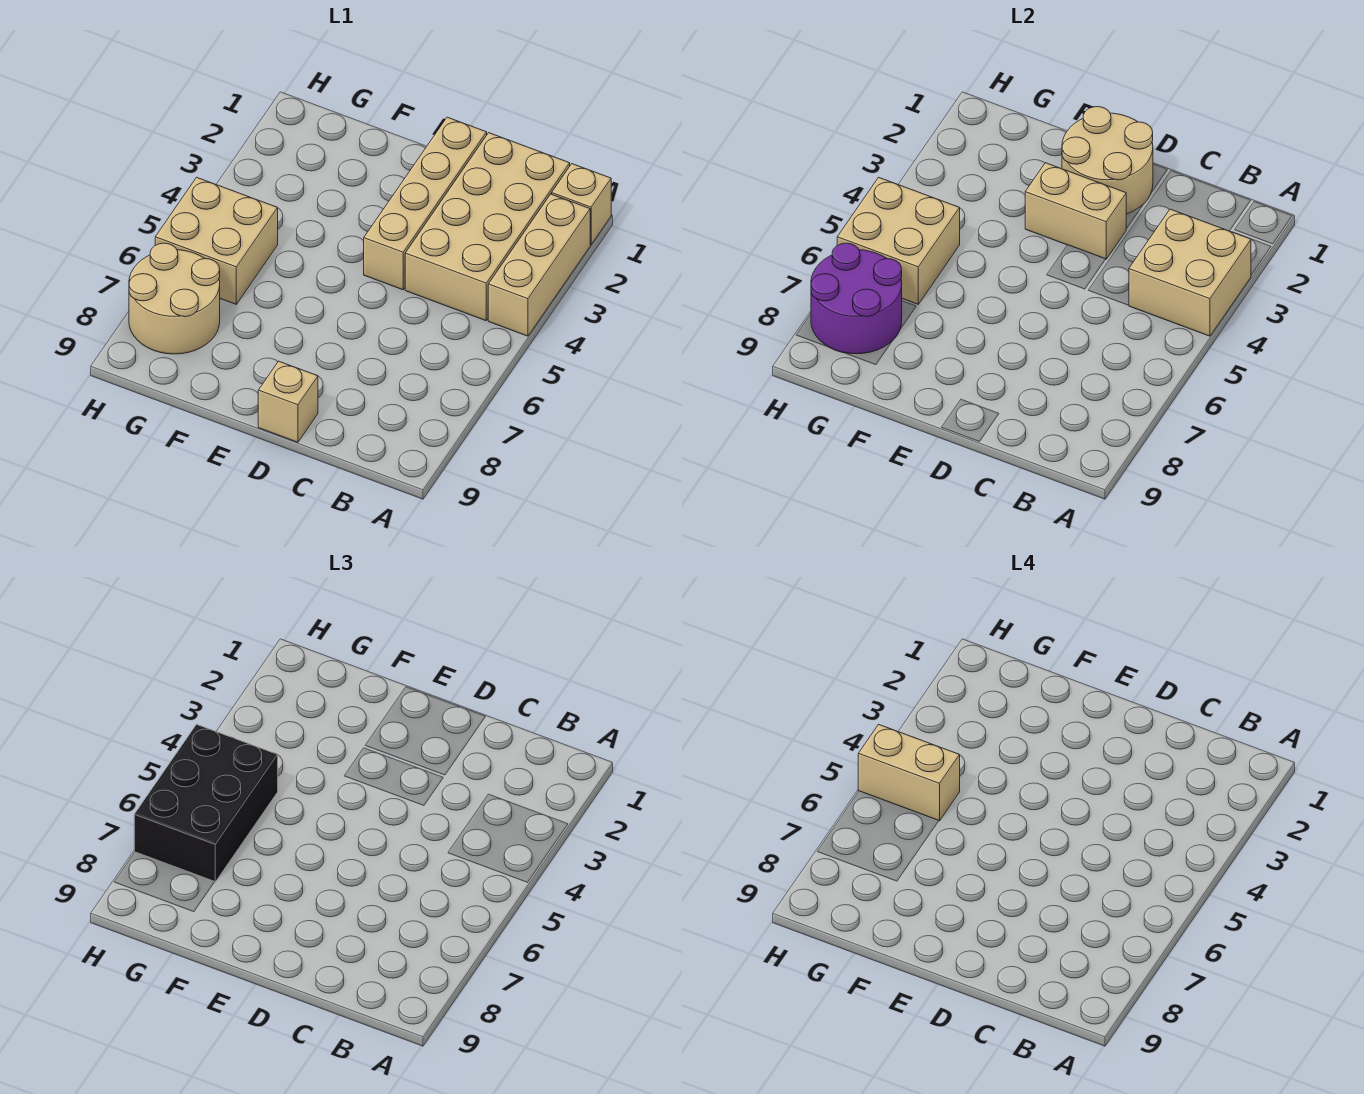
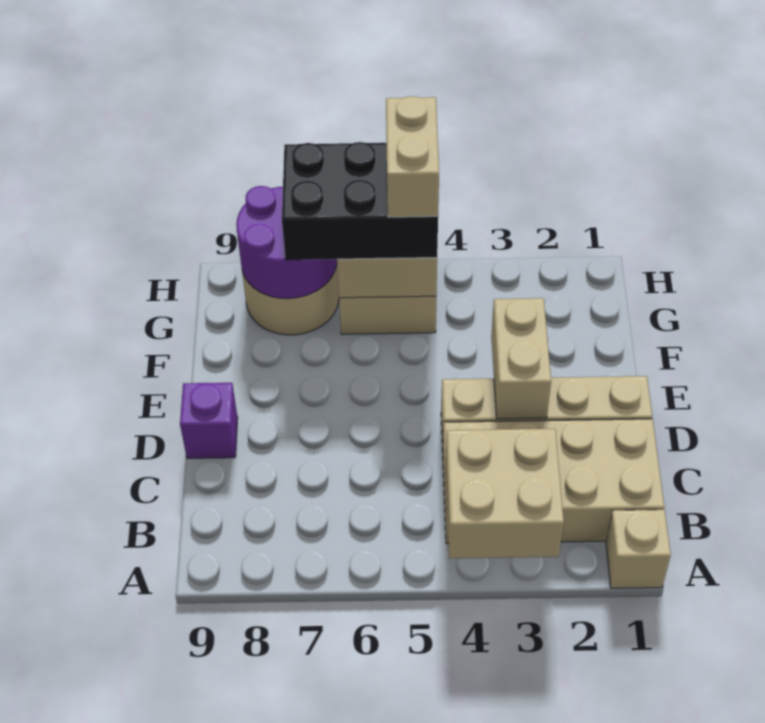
tan brick A2:A4 level 1 -> none
tan round brick D1:E2 level 2 -> none
tan brick D9 level 1 -> purple brick D9 level 1

